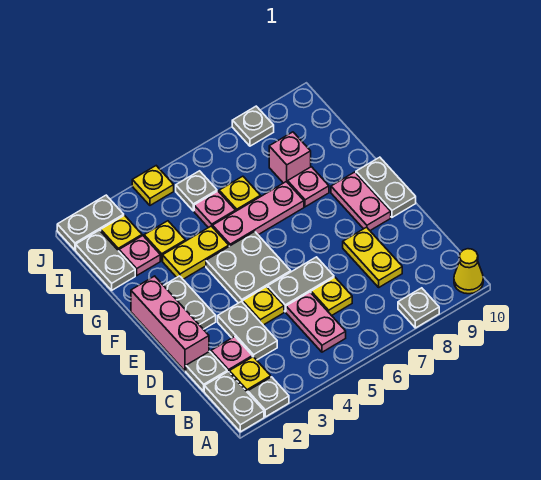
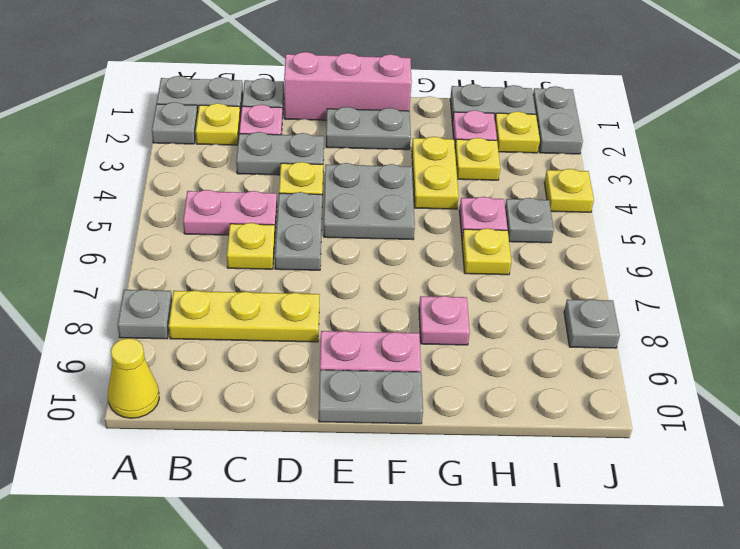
yellow plate C8:D8 level 1 -> yellow plate B8:D8 level 1
pink plate G5:G7 level 1 -> none
pink brick H8 level 1 -> none

